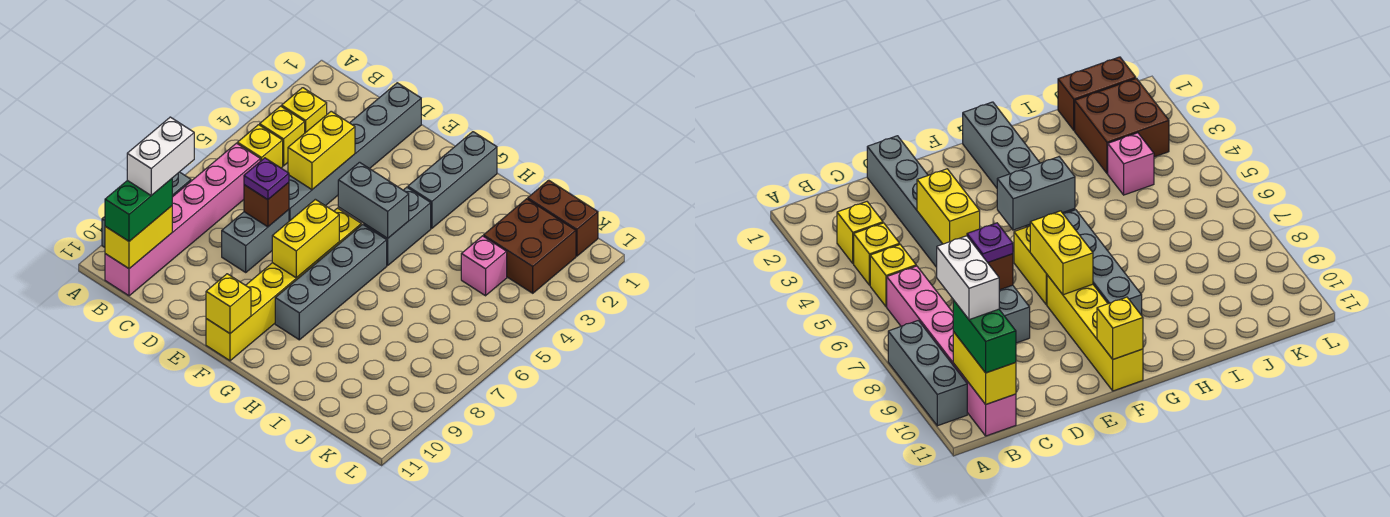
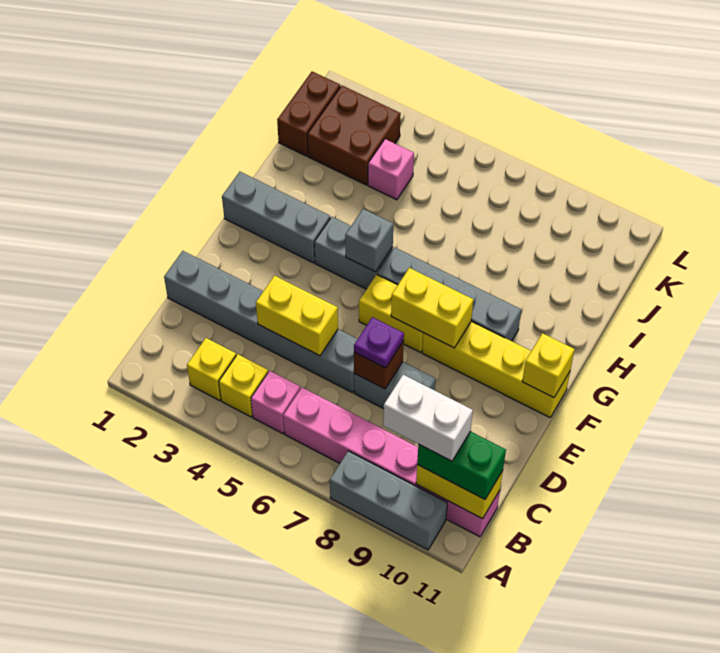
yellow brick B5 level 1 -> pink brick B5 level 1
grey brick F5:G5 level 2 -> grey brick G5 level 2

